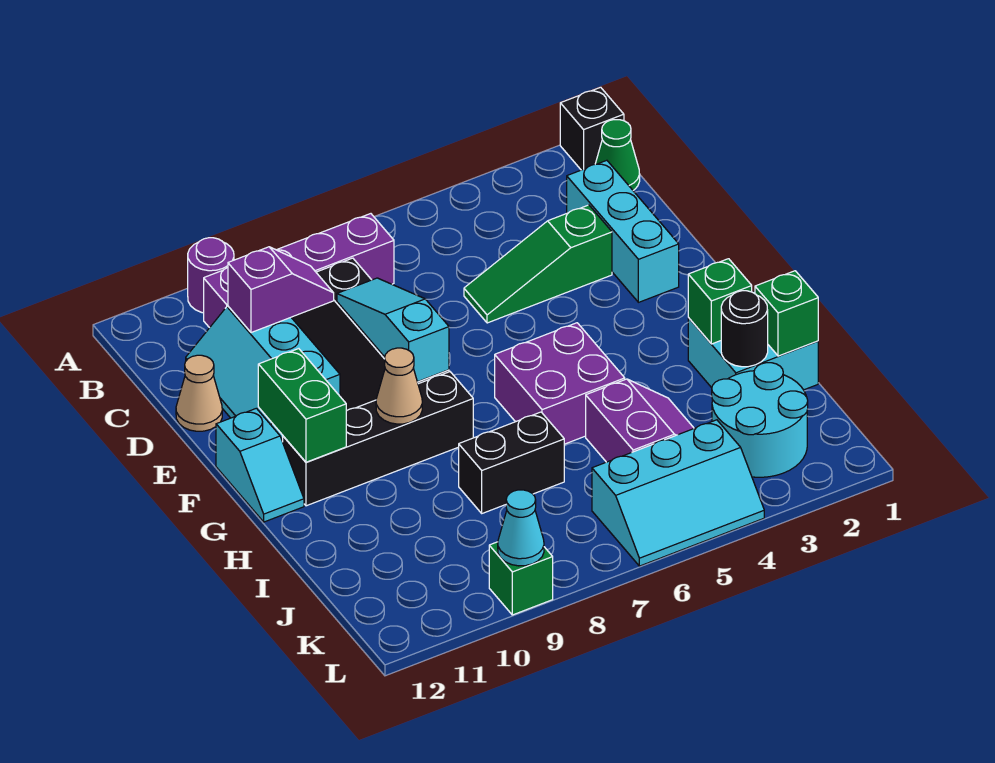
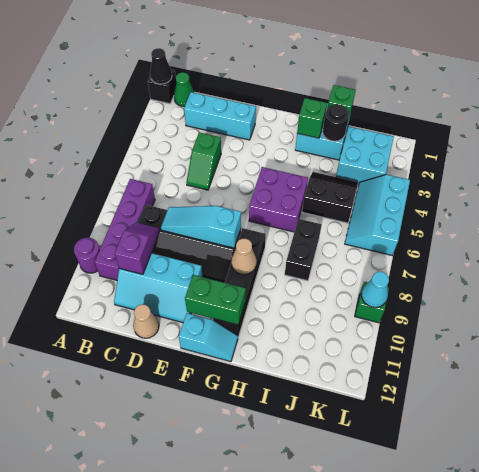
none -> black cone A1 level 2
green slope D3:D5 level 1 top 3 -> green slope D4:D5 level 1 top 4
purple slope I4:J5 level 1 top 5 -> black slope I4:J5 level 1 top 5
cyan round brick J2:K3 level 1 -> cyan brick J2:K3 level 1
cyan slope K4:L6 level 1 top K -> cyan slope K4:L6 level 1 top L

